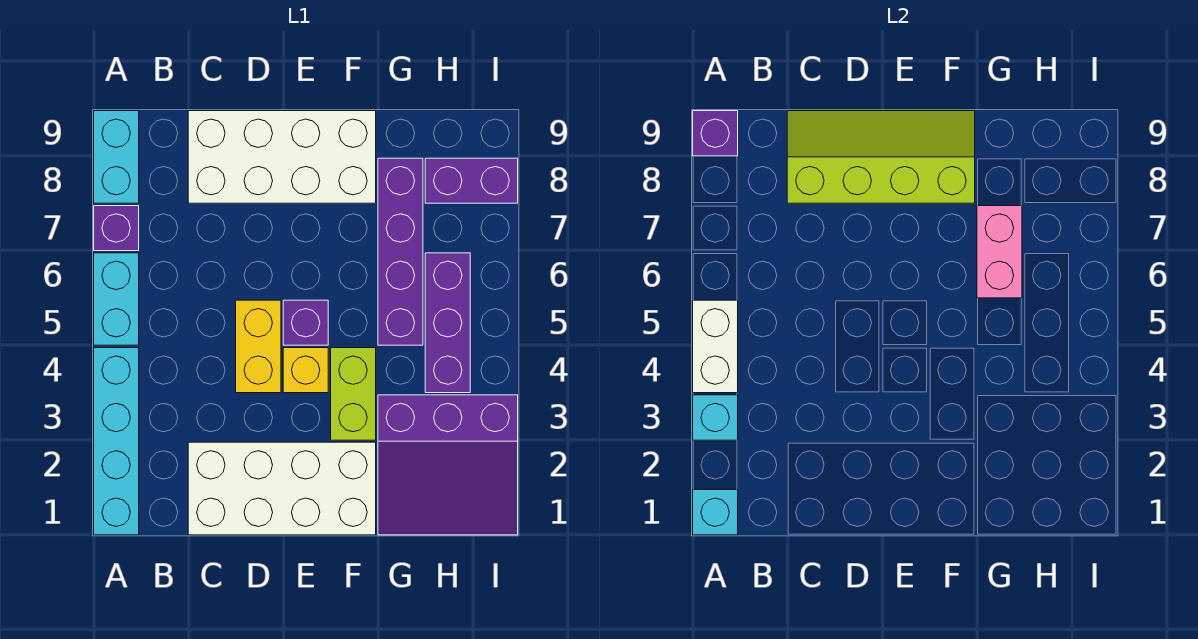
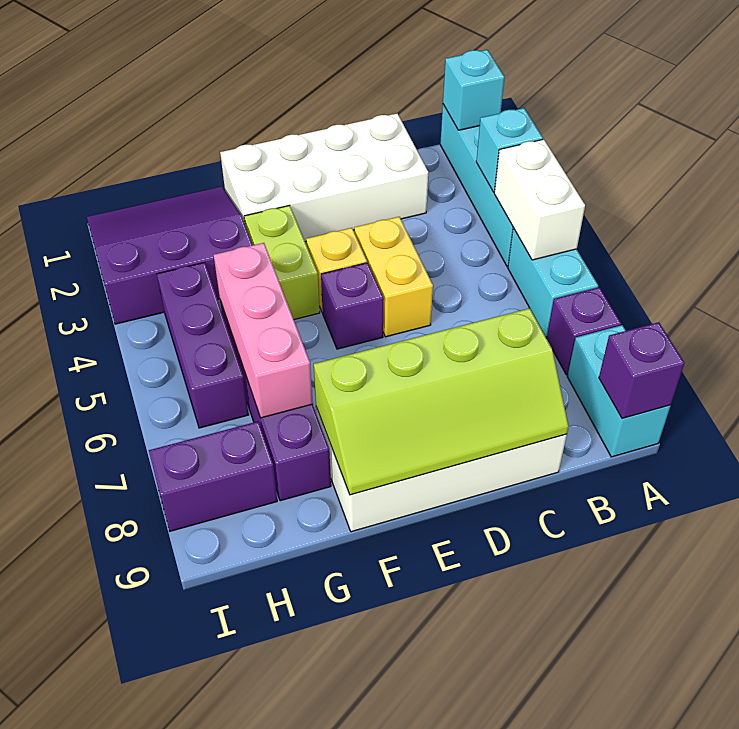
pink brick G6:G7 level 2 -> pink brick G5:G7 level 2

